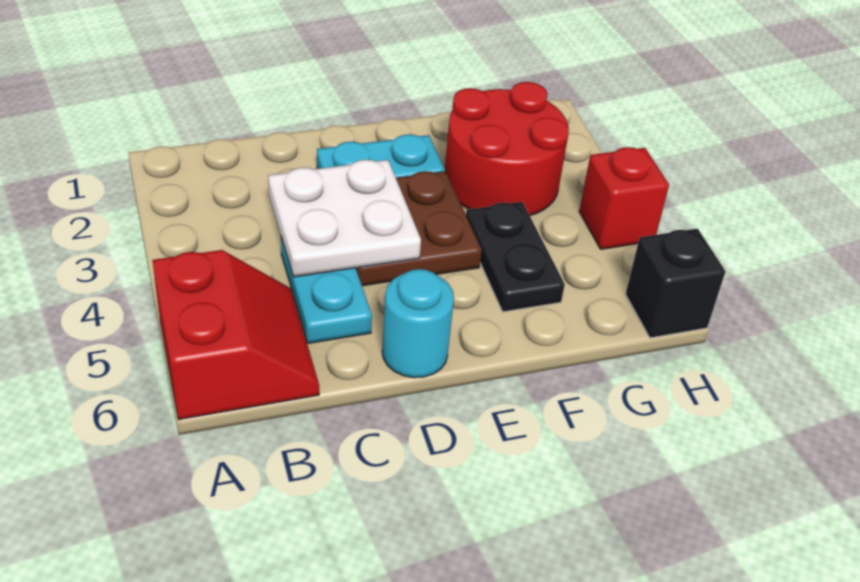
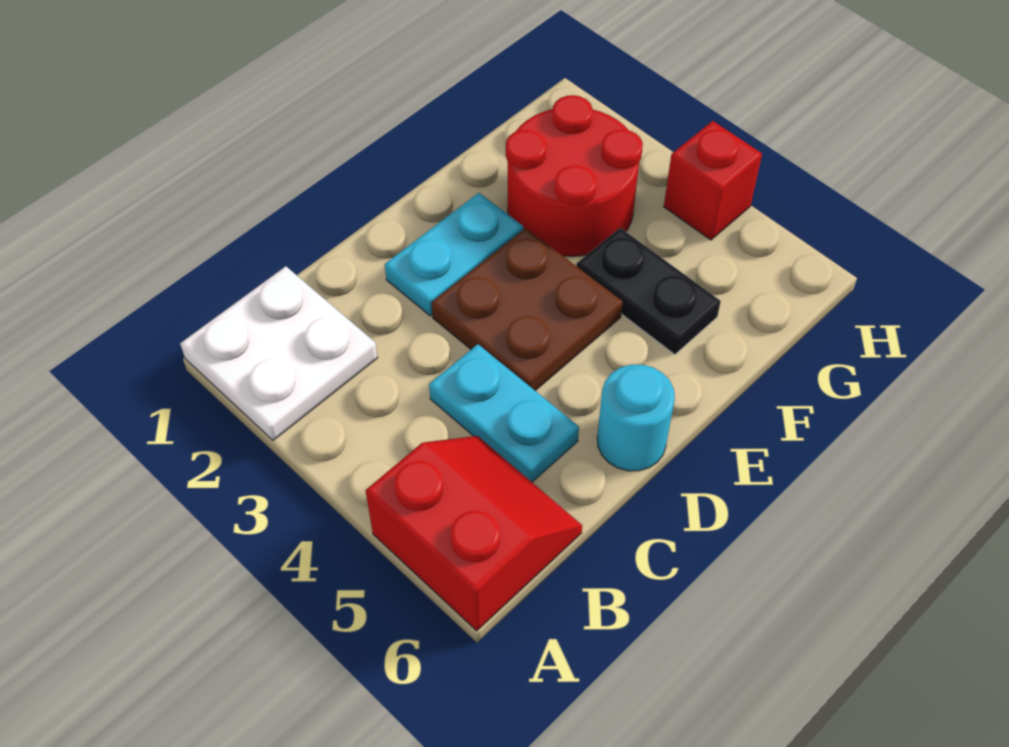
white plate C3:D4 level 2 -> white plate A1:B2 level 1
black brick H6 level 1 -> none

